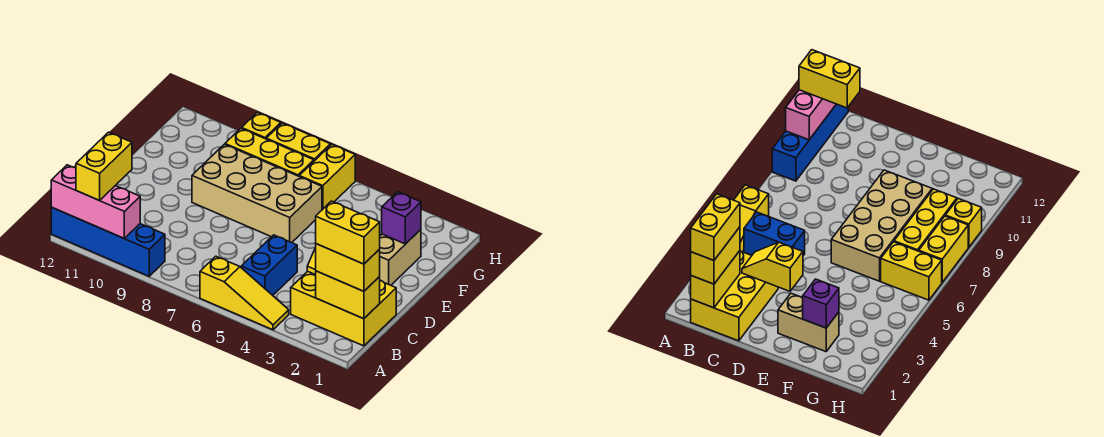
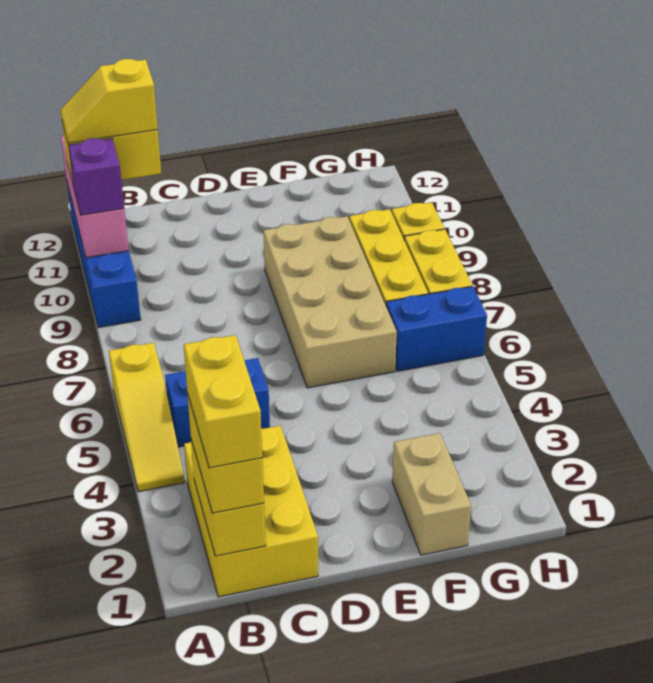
yellow slope C3:D3 level 2 top D -> yellow slope A11:B11 level 4 top B
tan brick E2:F2 level 1 -> tan brick F1:F2 level 1
purple brick F2 level 2 -> purple brick A10 level 3
yellow brick G6:H6 level 1 -> blue brick G6:H6 level 1

